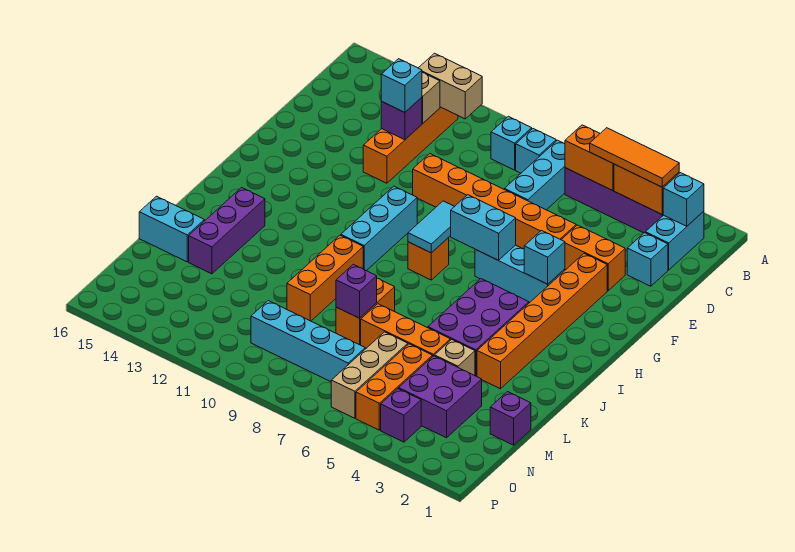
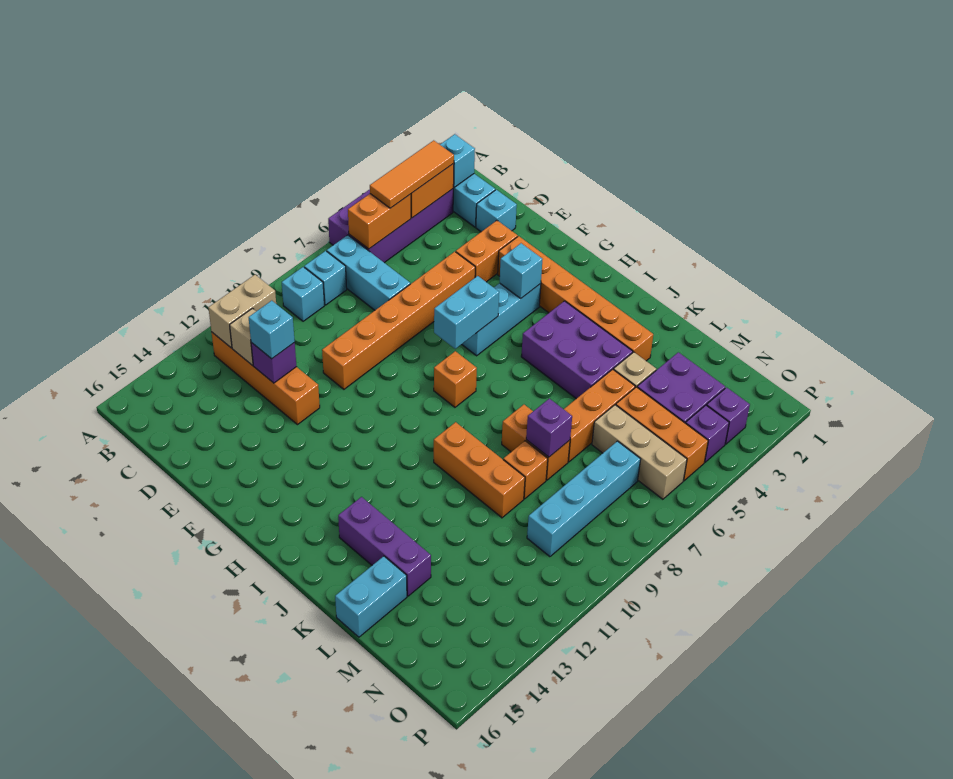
cyan tile G8:H8 level 2 -> none
cyan brick G10:I10 level 1 -> none
none -> orange brick L9 level 1
purple brick M1 level 1 -> purple brick O3 level 1

